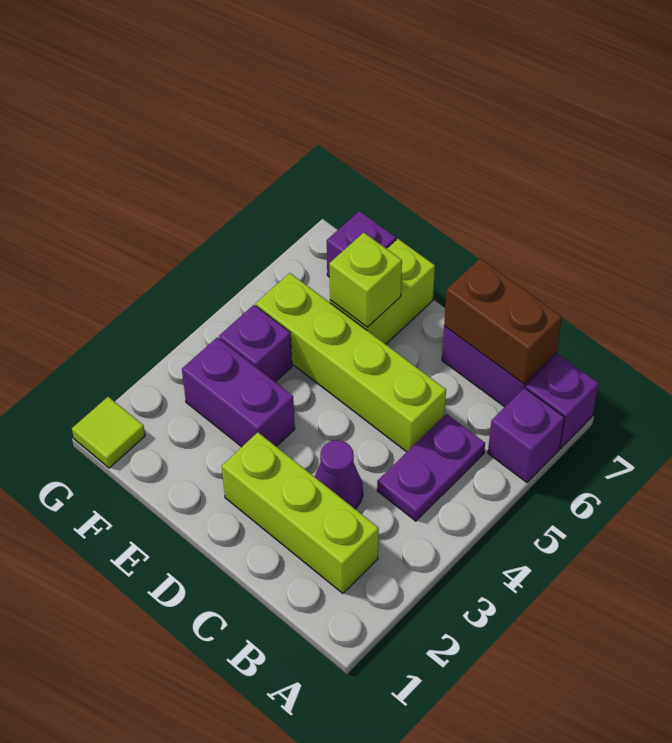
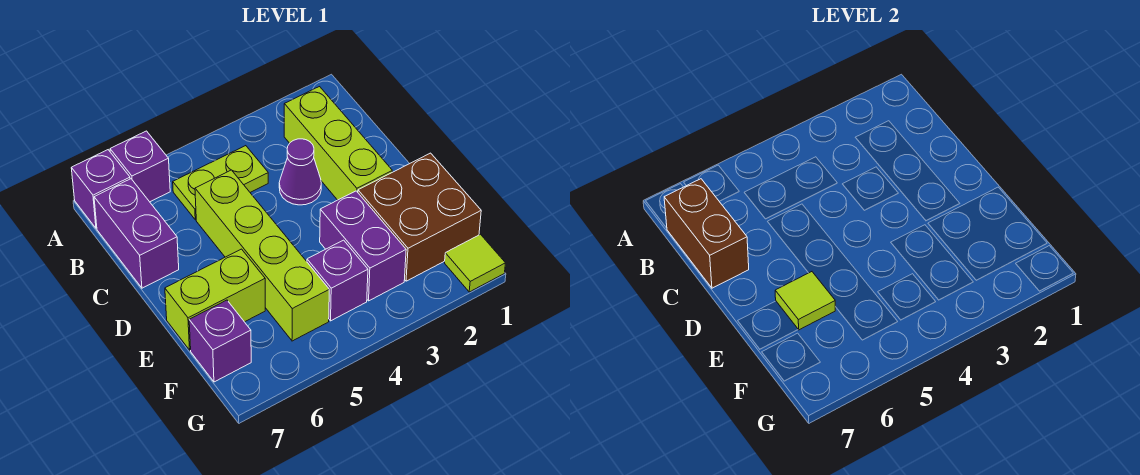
purple plate B4:B5 level 1 -> lime plate B4:B5 level 1
none -> brown brick E1:F2 level 1
lime brick E6 level 2 -> lime tile E6 level 2

